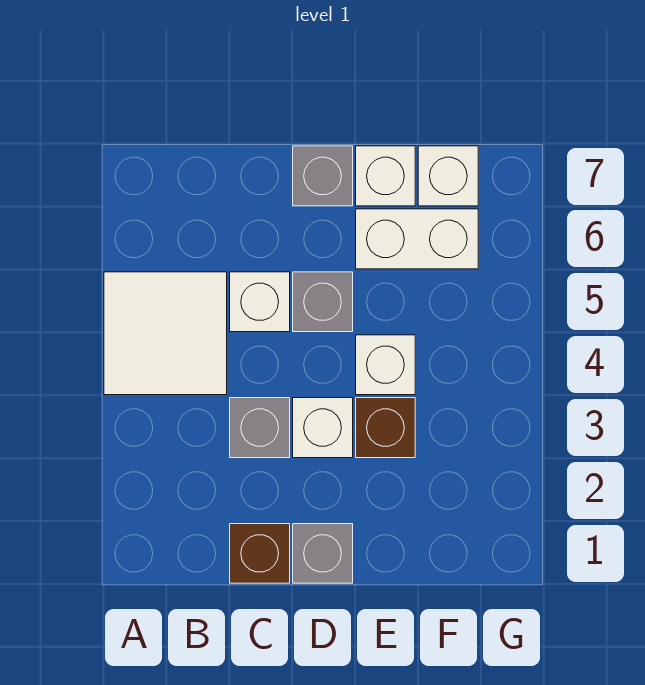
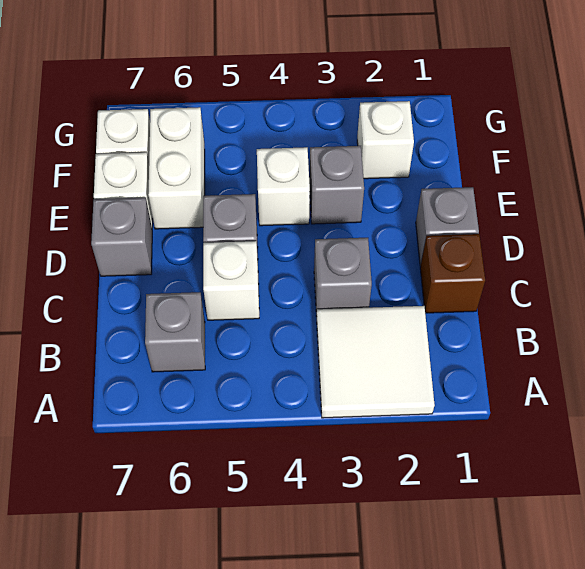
white tile A4:B5 level 1 -> white tile A2:B3 level 1
none -> grey brick B6 level 1
white brick D3 level 1 -> white brick F2 level 1
brown brick E3 level 1 -> grey brick E3 level 1

